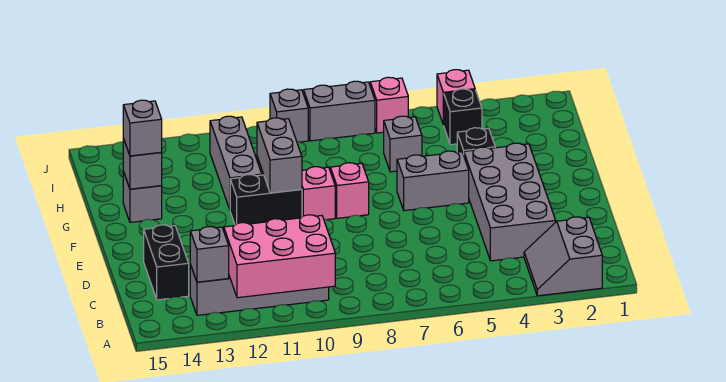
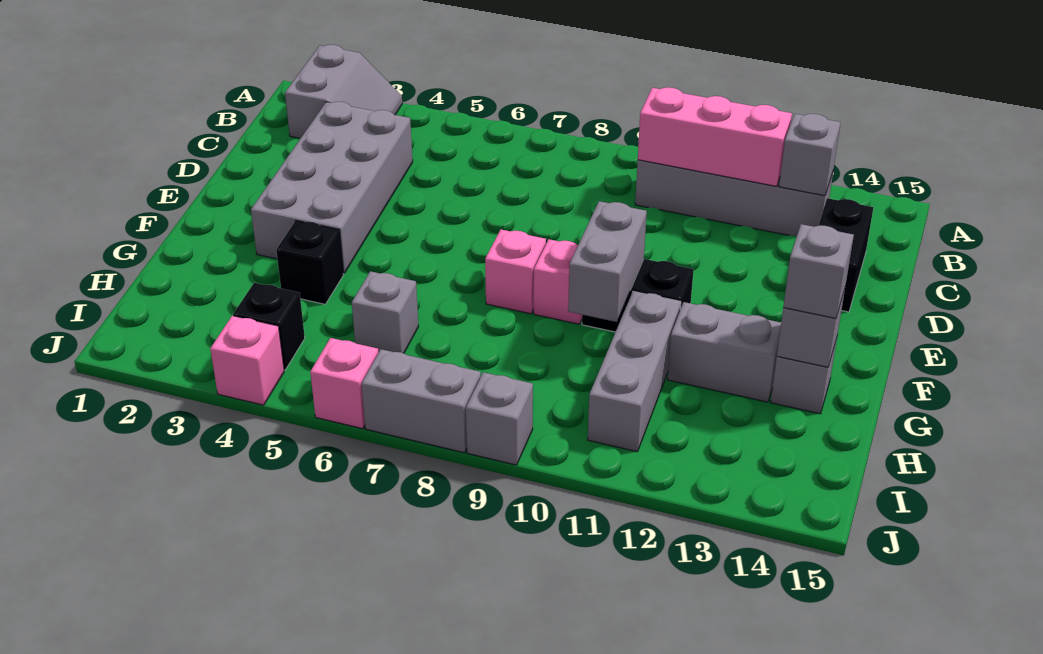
pink brick A10:B12 level 2 -> pink brick B10:B12 level 2
grey brick F5:F6 level 1 -> grey brick G12:G13 level 1

